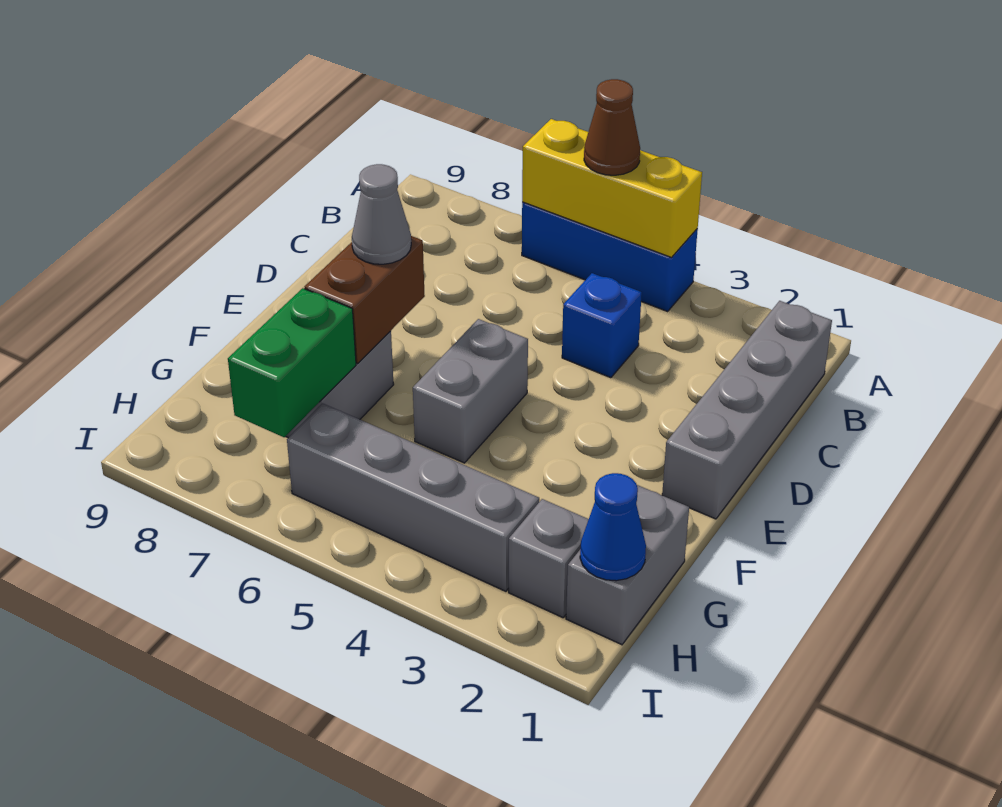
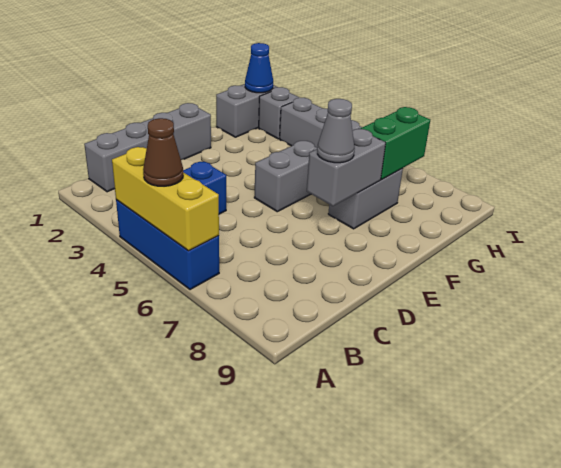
brown brick E7:F7 level 2 -> grey brick E7:F7 level 2

